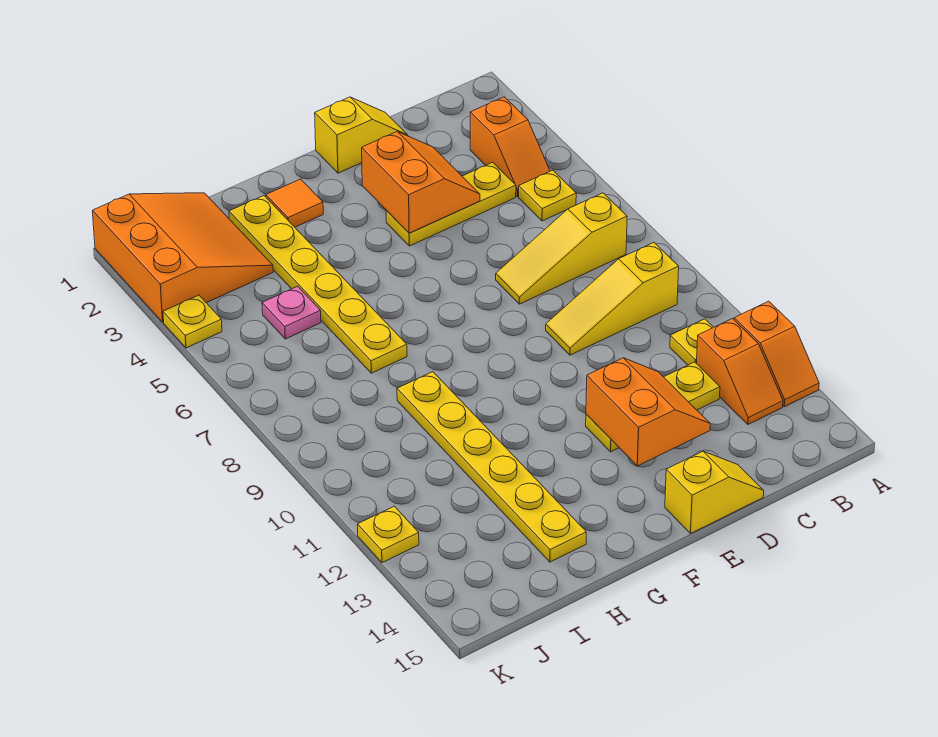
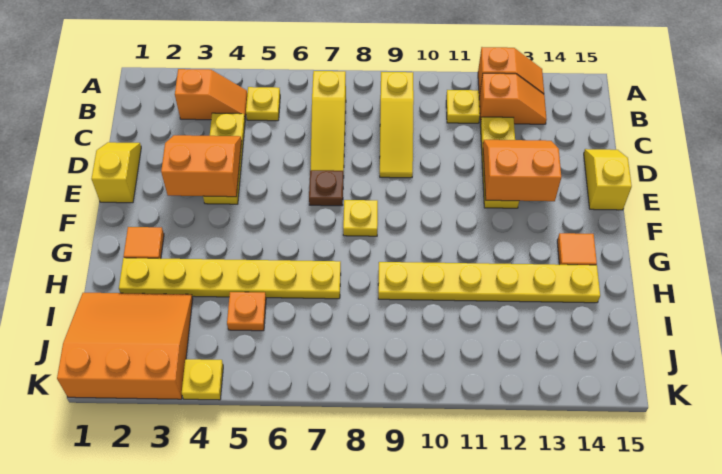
none -> brown plate E7 level 1
none -> orange tile G14 level 1
pink plate I5 level 1 -> orange plate I5 level 1
yellow plate K12 level 1 -> yellow plate F8 level 1

